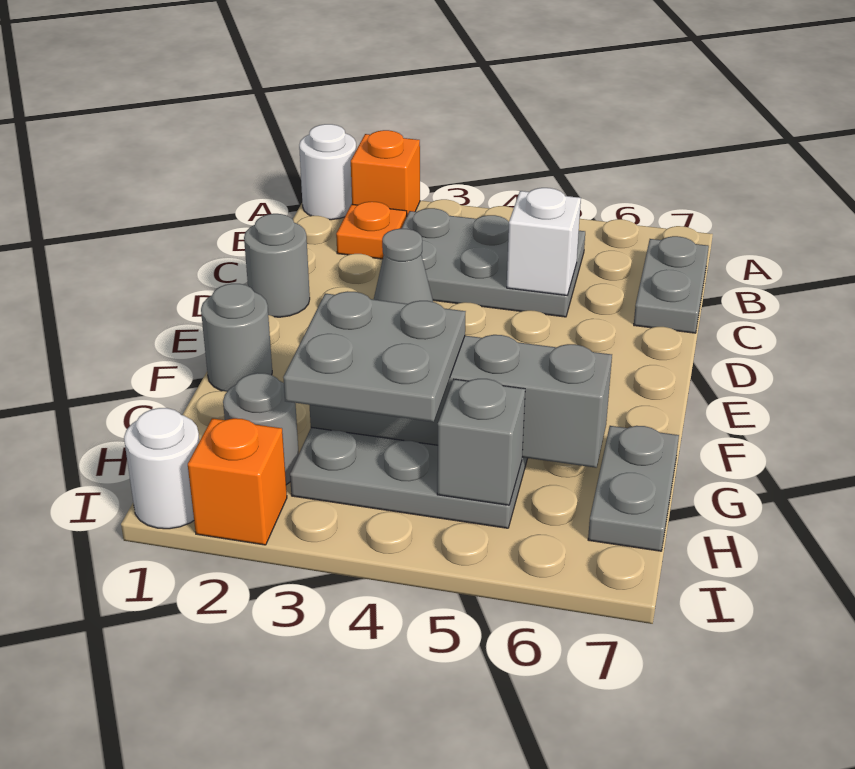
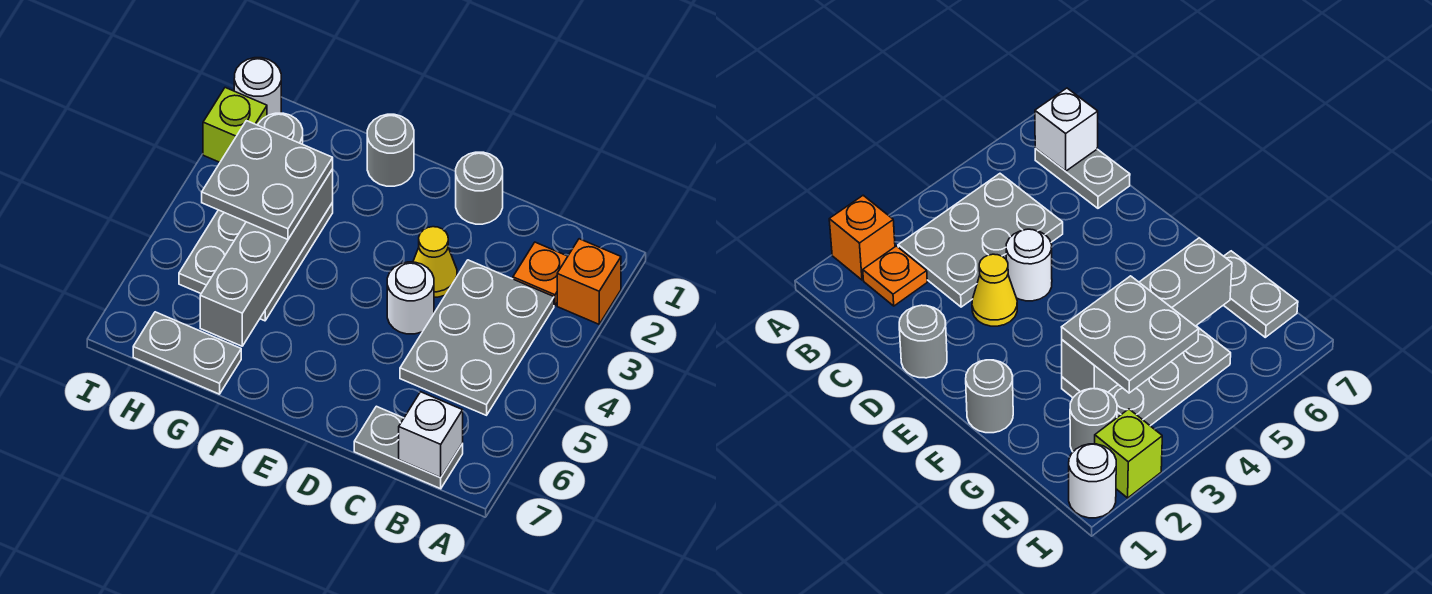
white round brick A1 level 1 -> white round brick D4 level 1
white brick C5 level 2 -> white brick B7 level 2
grey cone D3 level 1 -> yellow cone D3 level 1
grey brick H5 level 2 -> none
orange brick I2 level 1 -> lime brick I2 level 1

